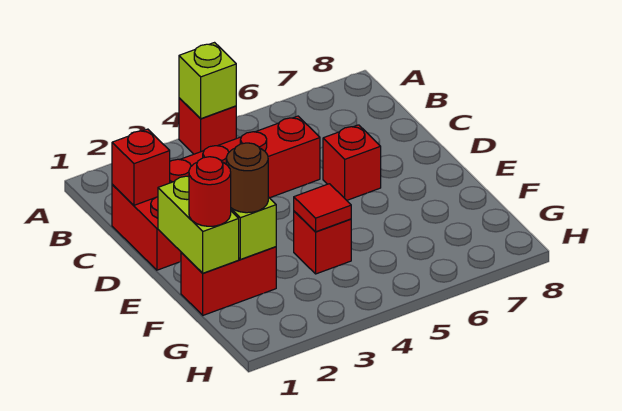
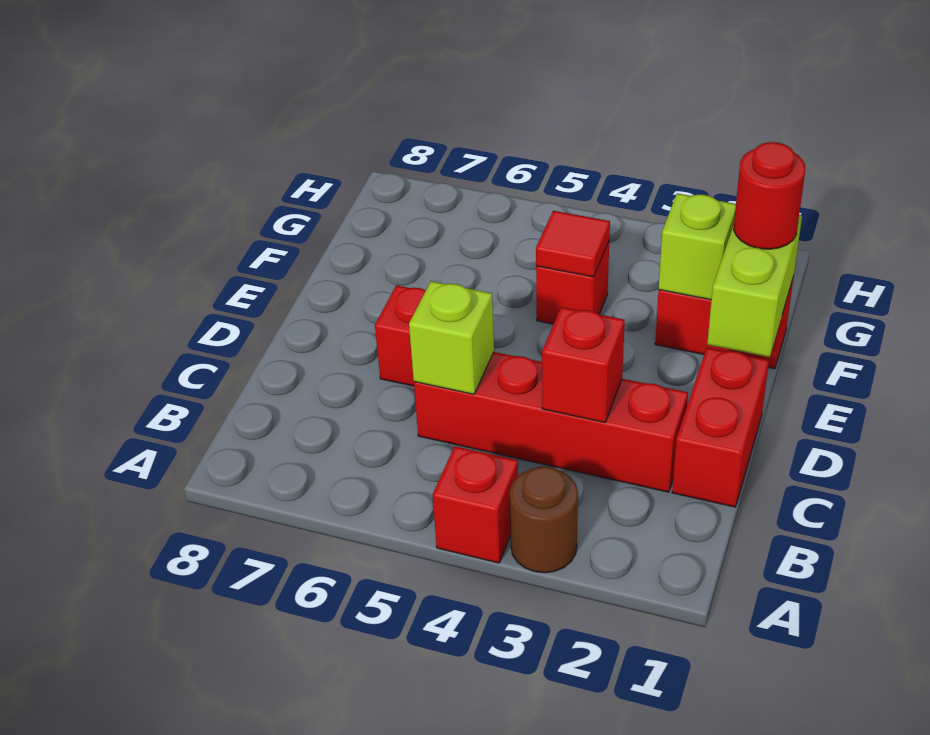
lime brick A4 level 2 -> lime brick C5 level 2
red brick C1 level 2 -> red brick C3 level 2
brown round brick F2 level 3 -> brown round brick A3 level 1

